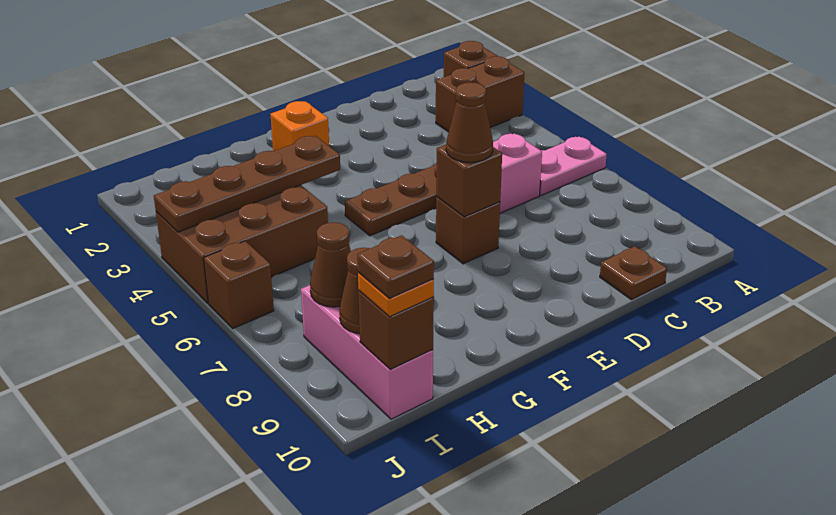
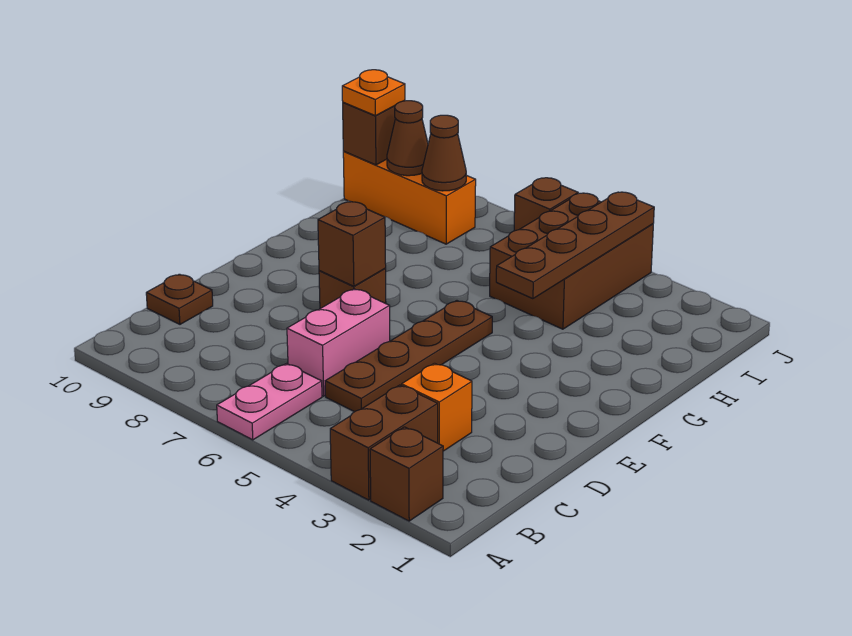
brown cone E7 level 3 -> none
orange brick F2 level 1 -> orange brick C3 level 1
pink brick I8:I10 level 1 -> orange brick I8:I10 level 1
brown plate I10 level 4 -> none

